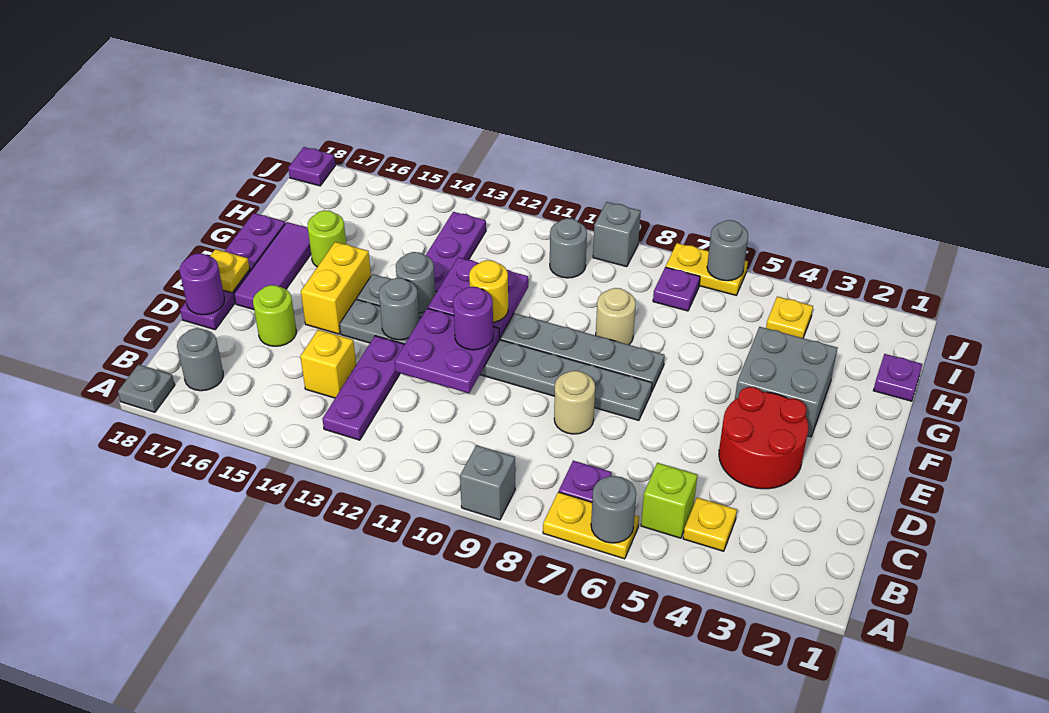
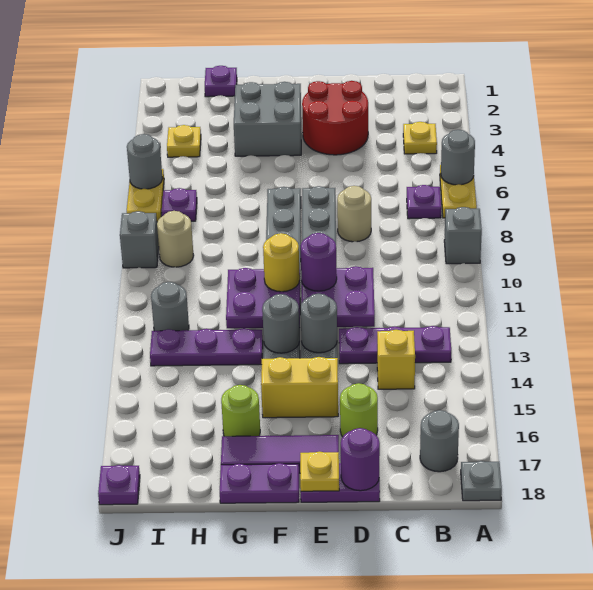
lime brick B5 level 1 -> none
tan round brick G8 level 1 -> tan round brick I9 level 1
grey round brick I10 level 1 -> grey round brick I12 level 1

